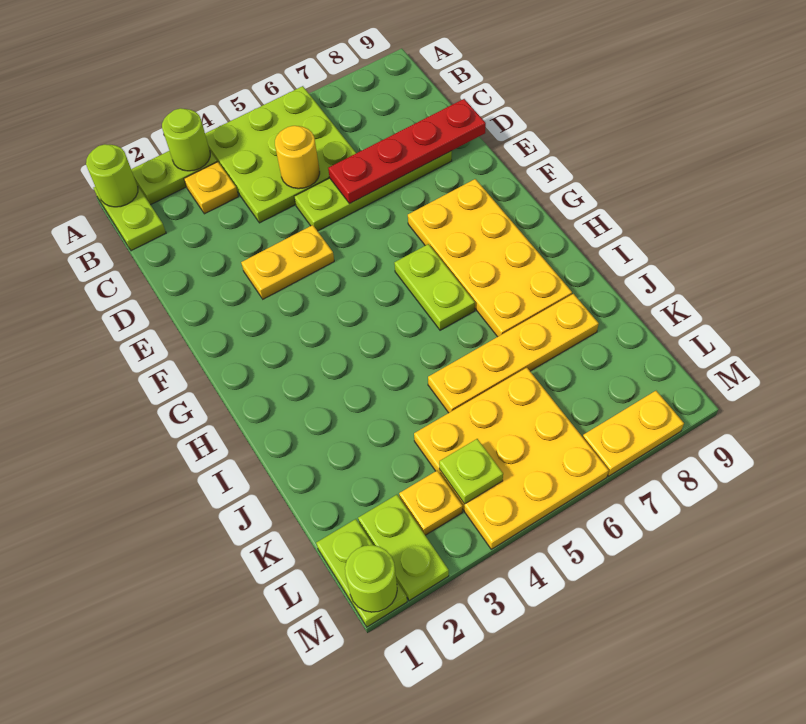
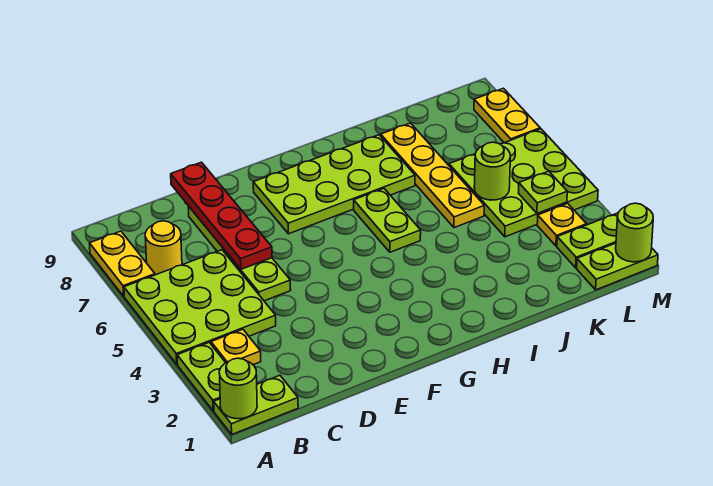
lime round brick A3 level 2 -> lime round brick K5 level 2
yellow round brick C5 level 2 -> yellow round brick B7 level 1
yellow plate E3:E4 level 1 -> yellow plate A7:A8 level 1
yellow plate F7:I8 level 1 -> lime plate F7:I8 level 1
lime plate G6:H6 level 1 -> lime plate H5:H6 level 1
yellow plate K4:M6 level 1 -> lime plate K4:M6 level 1

